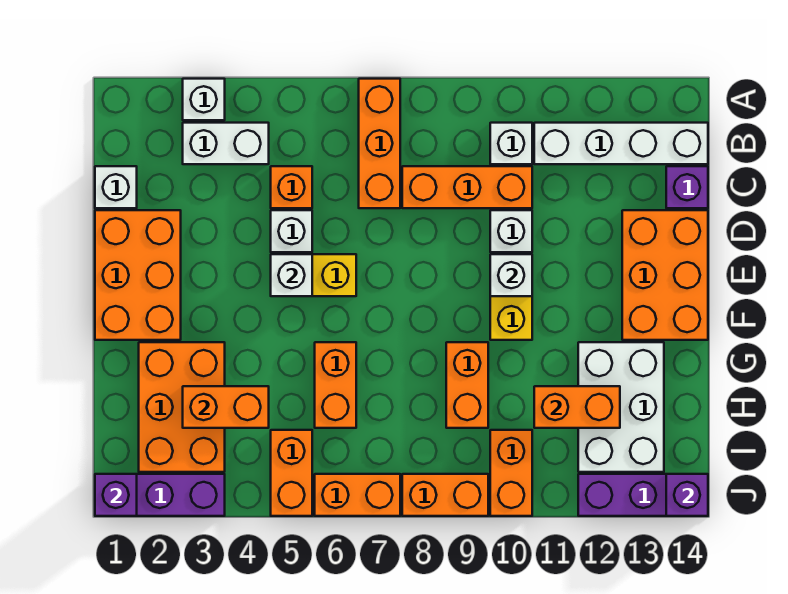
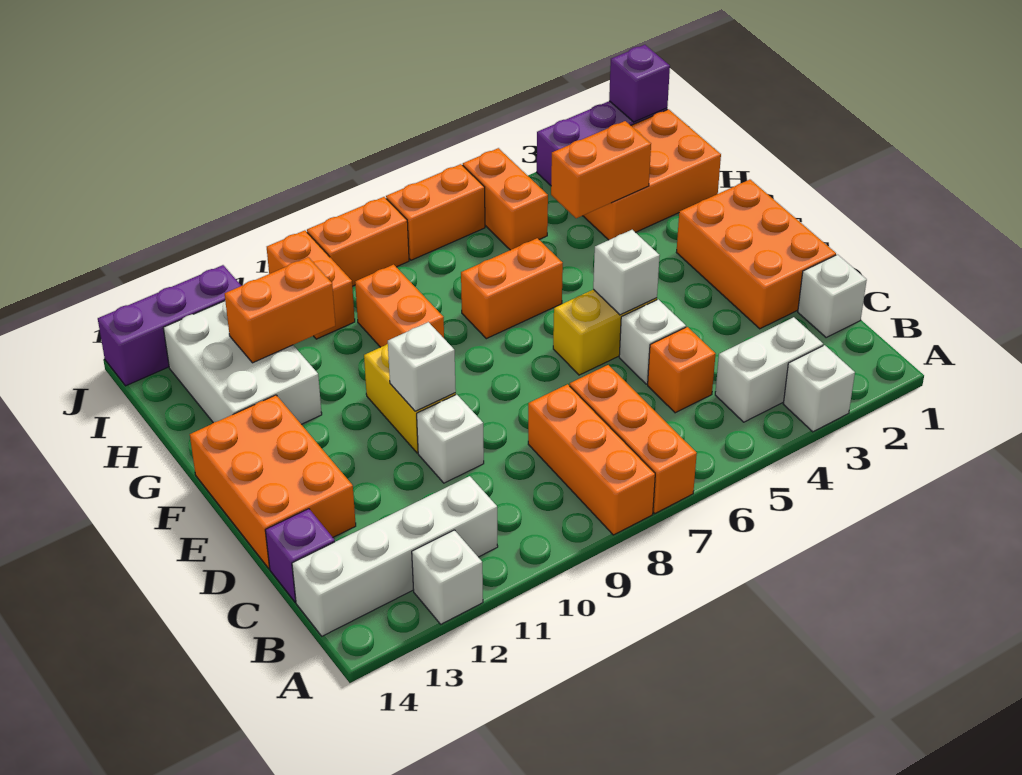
white brick B10 level 1 -> white brick A12 level 1
orange brick C8:C10 level 1 -> orange brick A8:C8 level 1
orange brick G2:I3 level 1 -> orange brick H1:I3 level 1
orange brick G6:H6 level 1 -> orange brick G6:G7 level 1
purple brick J14 level 2 -> none

